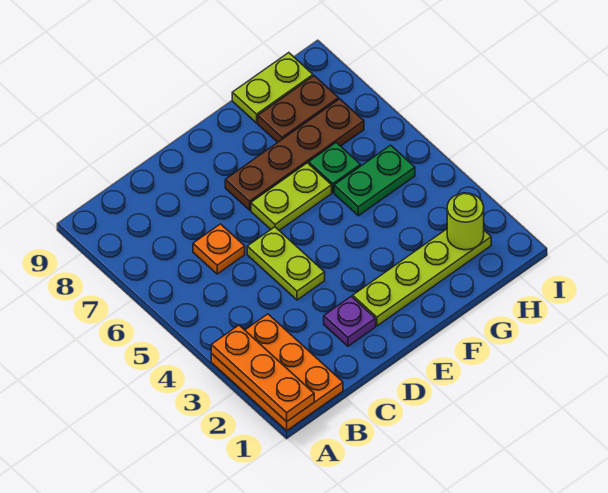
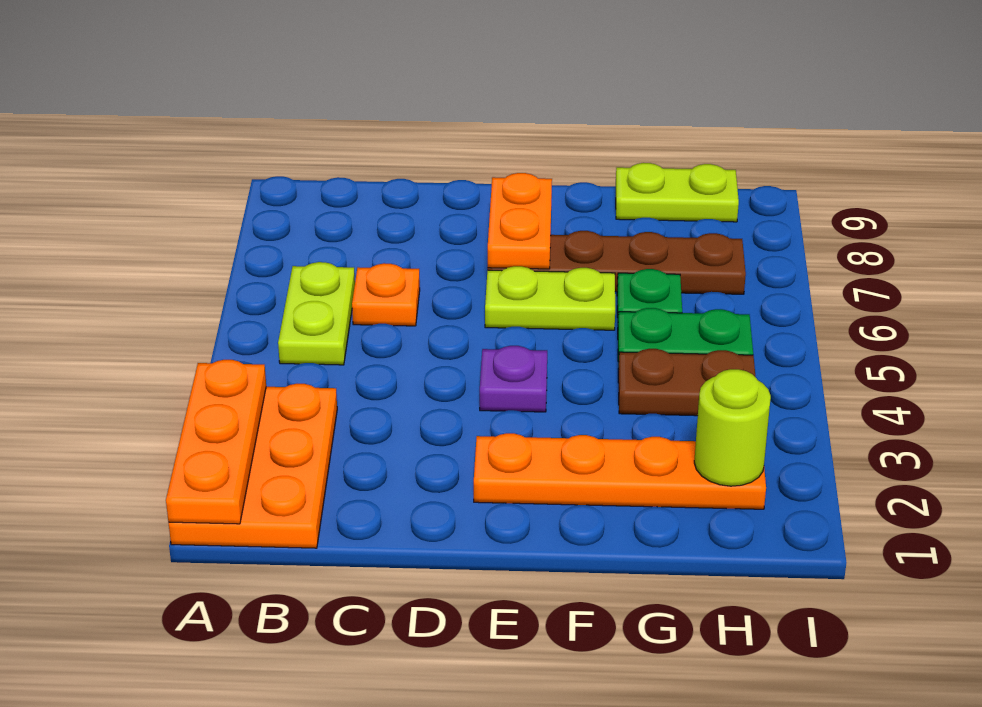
purple plate D2 level 1 -> purple plate E4 level 1
lime plate D4:D5 level 1 -> lime plate B5:B6 level 1
lime plate E2:H2 level 1 -> orange plate E2:H2 level 1
none -> orange plate E7:E8 level 2
brown plate G8:H8 level 1 -> brown plate G4:H4 level 1

